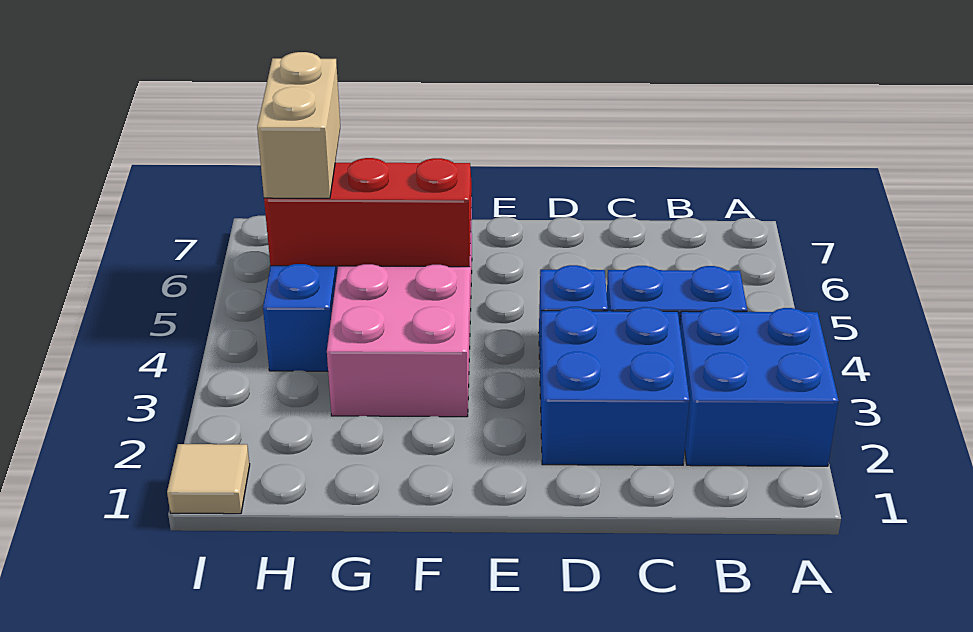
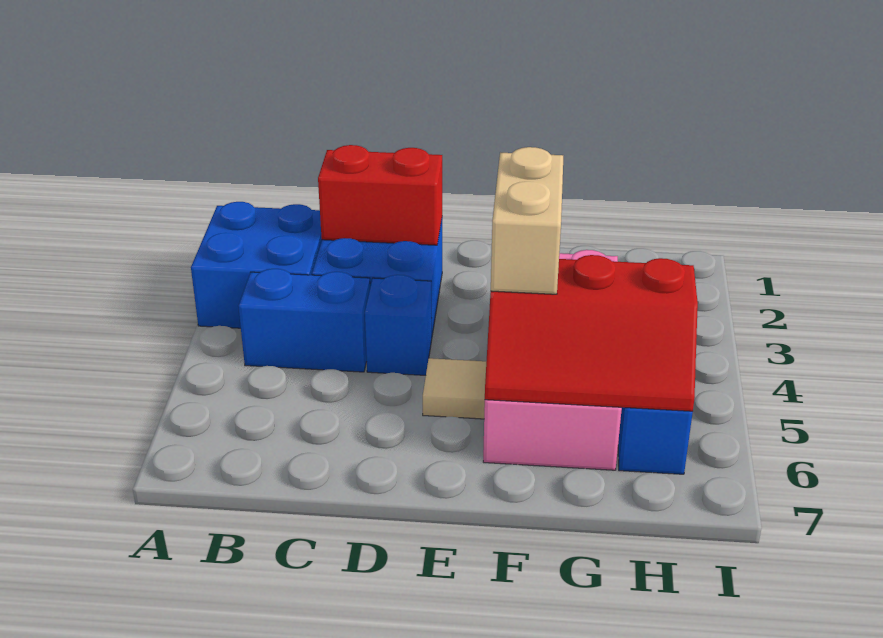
none -> red brick C2:D2 level 2
tan brick H5:H6 level 3 -> tan brick F4:F5 level 3
tan tile I1 level 1 -> tan tile E5 level 1

